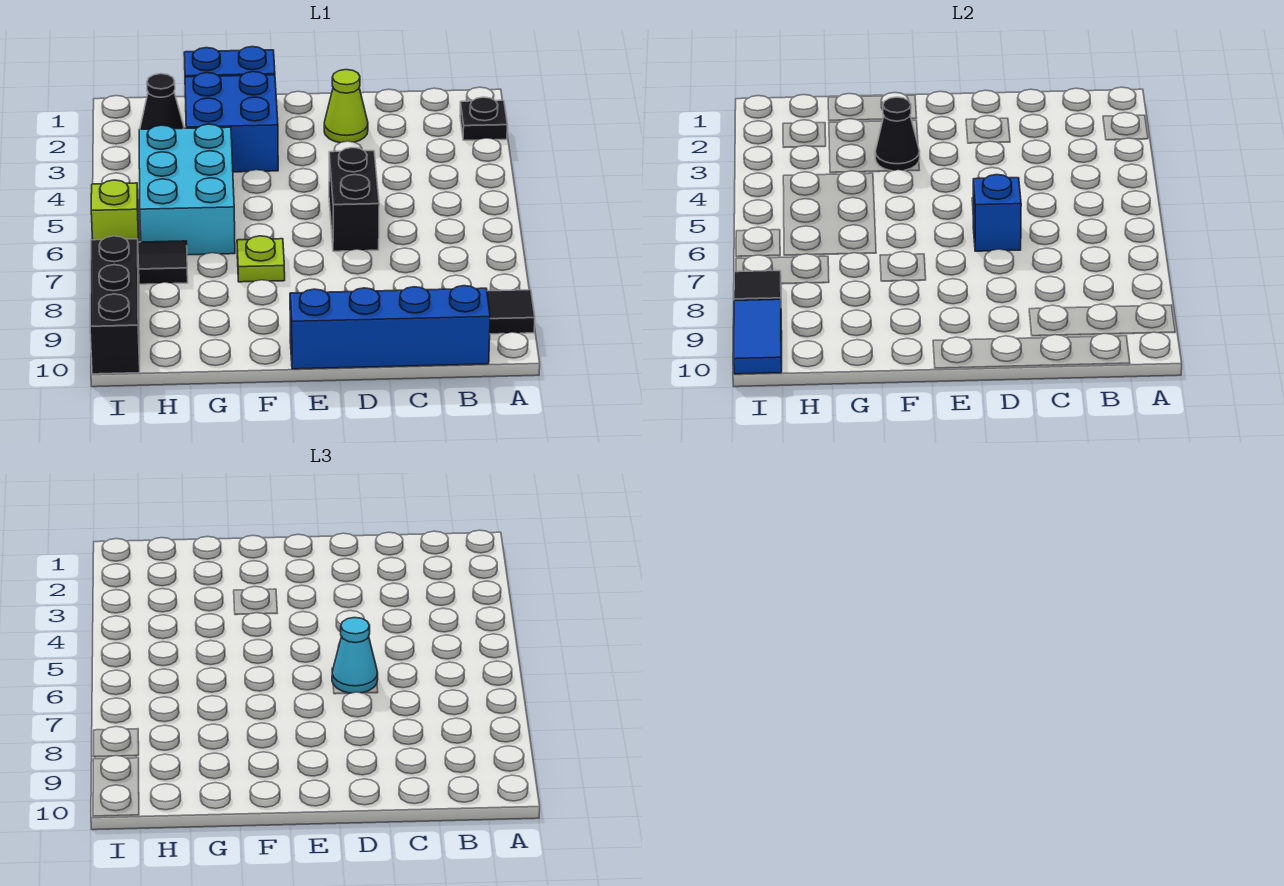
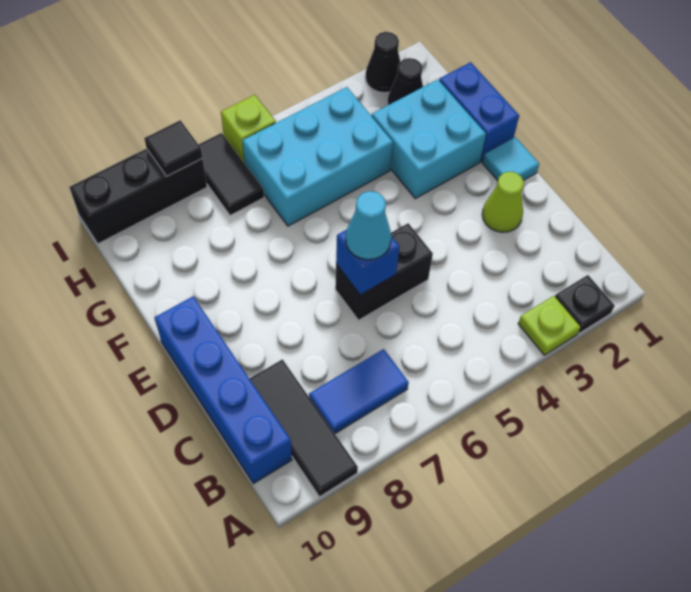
none -> cyan tile E1 level 1
blue brick F2:G3 level 1 -> cyan brick F2:G3 level 1
black cone F3 level 2 -> black cone I2 level 1
lime plate F7 level 1 -> lime plate A3 level 1
blue tile I9:I10 level 2 -> blue tile B7:B8 level 1

